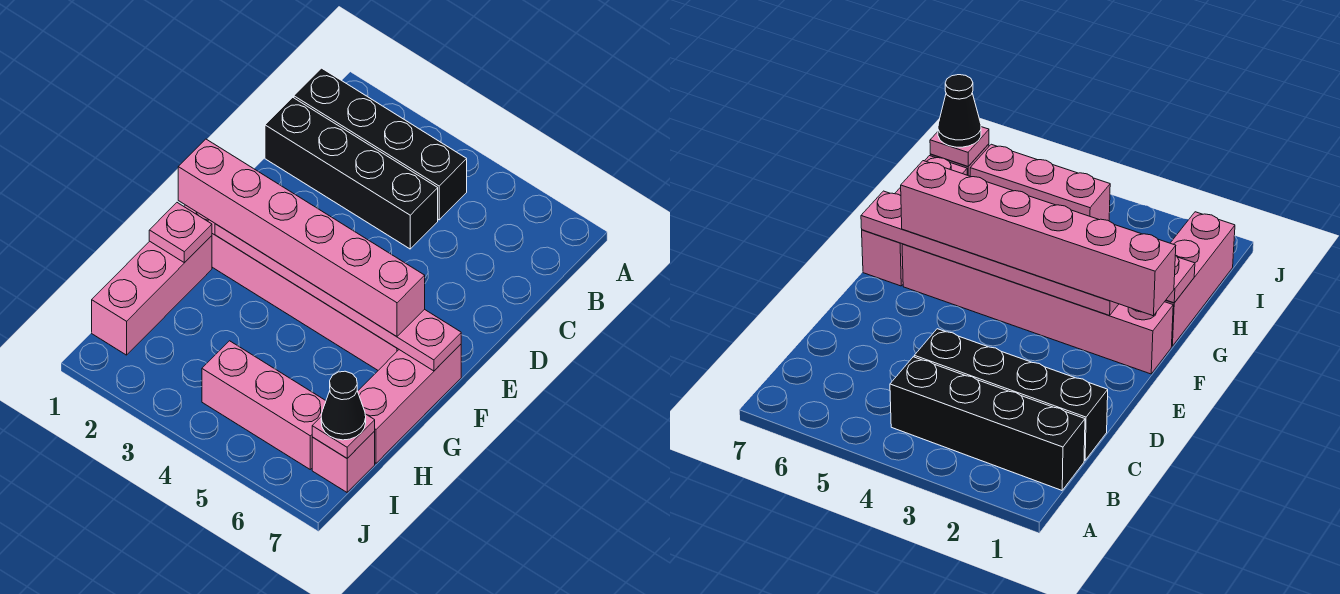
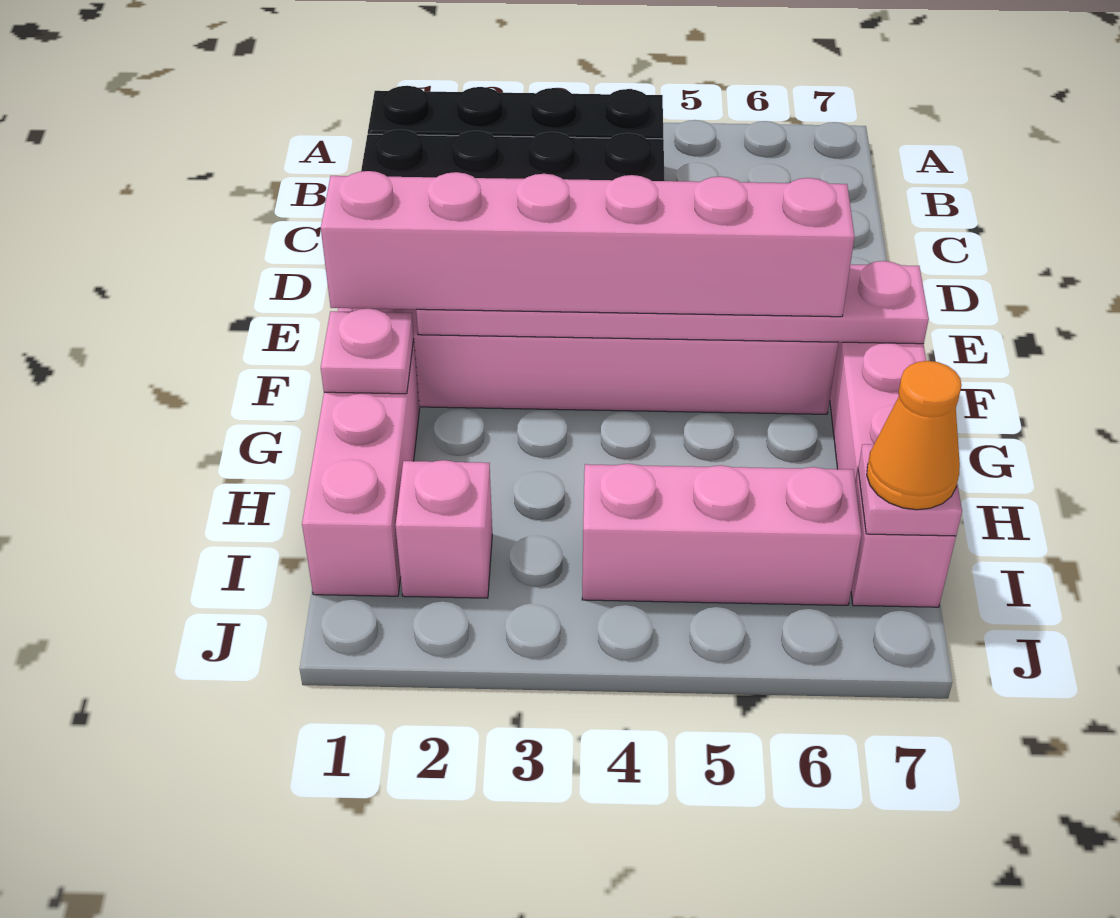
none -> pink brick I2 level 1
black cone I7 level 3 -> orange cone I7 level 3

